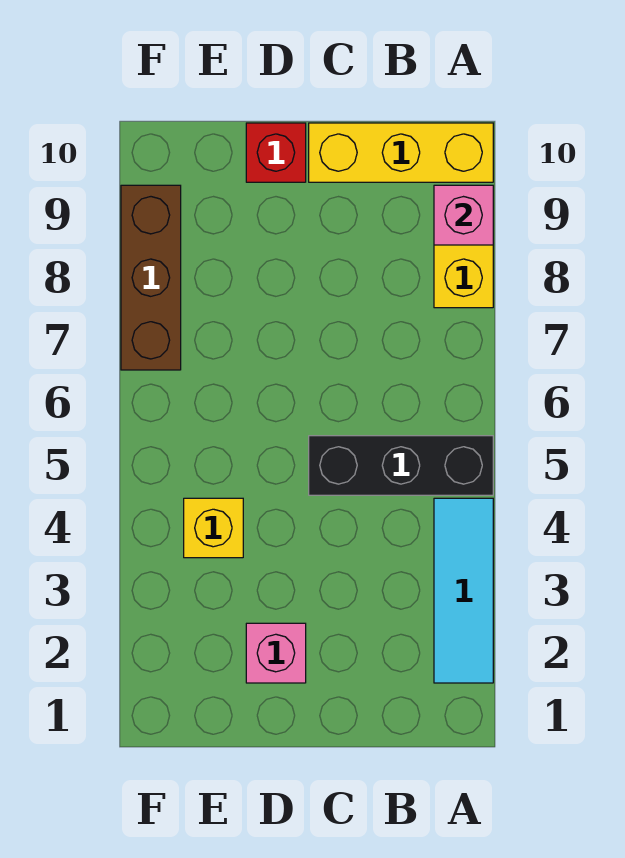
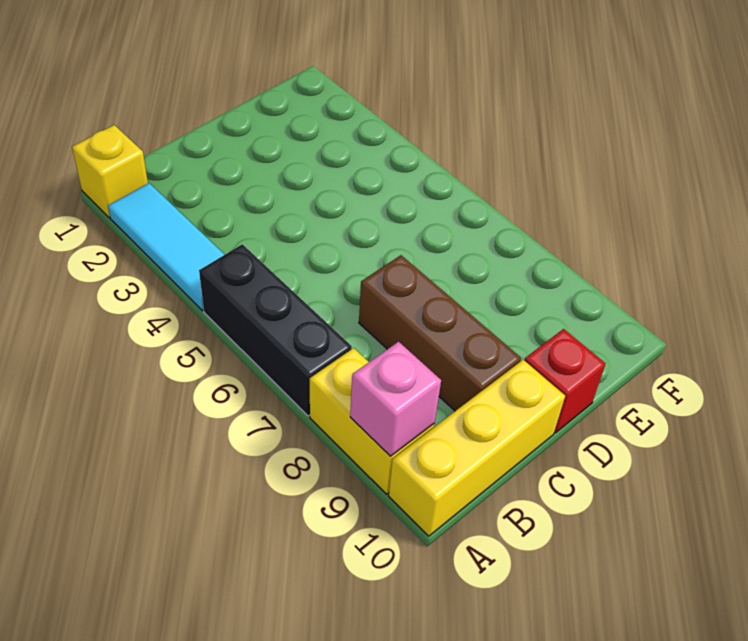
black brick A5:C5 level 1 -> black brick A5:A7 level 1
pink brick D2 level 1 -> none
yellow brick E4 level 1 -> yellow brick A1 level 1
brown brick F7:F9 level 1 -> brown brick C7:C9 level 1

